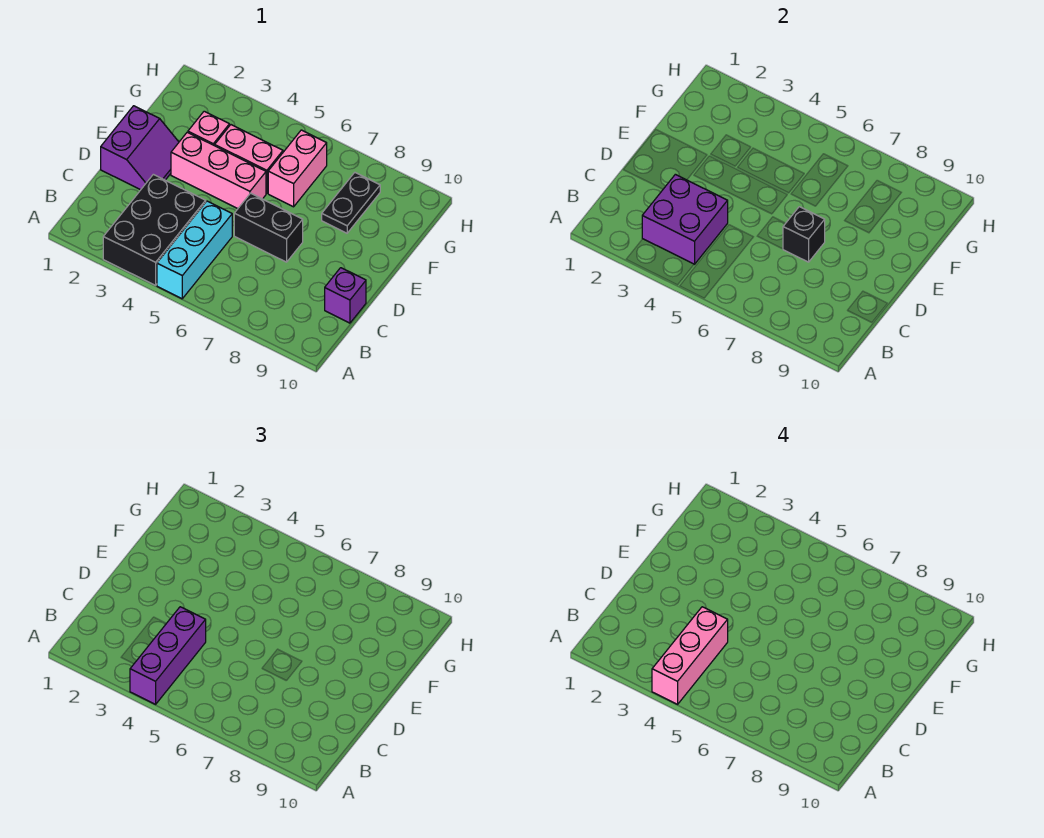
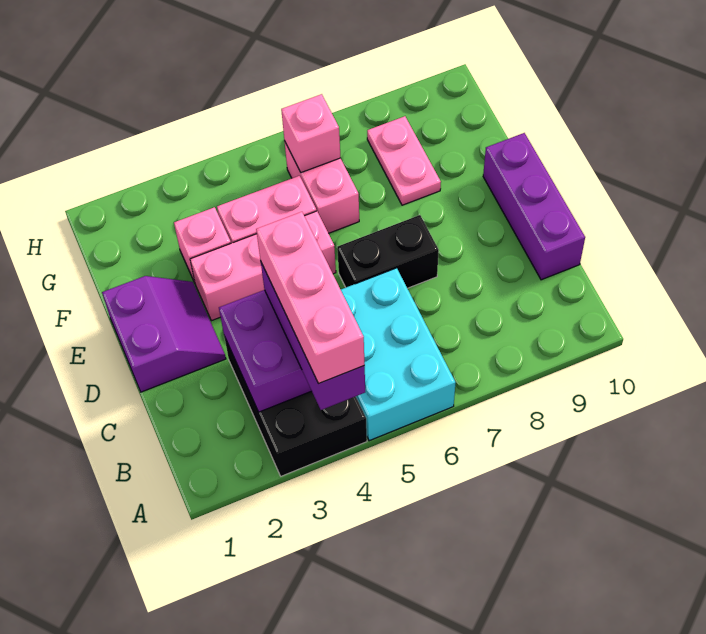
cyan brick A5:C5 level 1 -> cyan brick A5:C6 level 1
purple brick C10 level 1 -> purple brick C10:E10 level 1
black brick D7 level 2 -> none
black plate F8:G8 level 1 -> pink plate F8:G8 level 1
none -> pink brick G6 level 2

